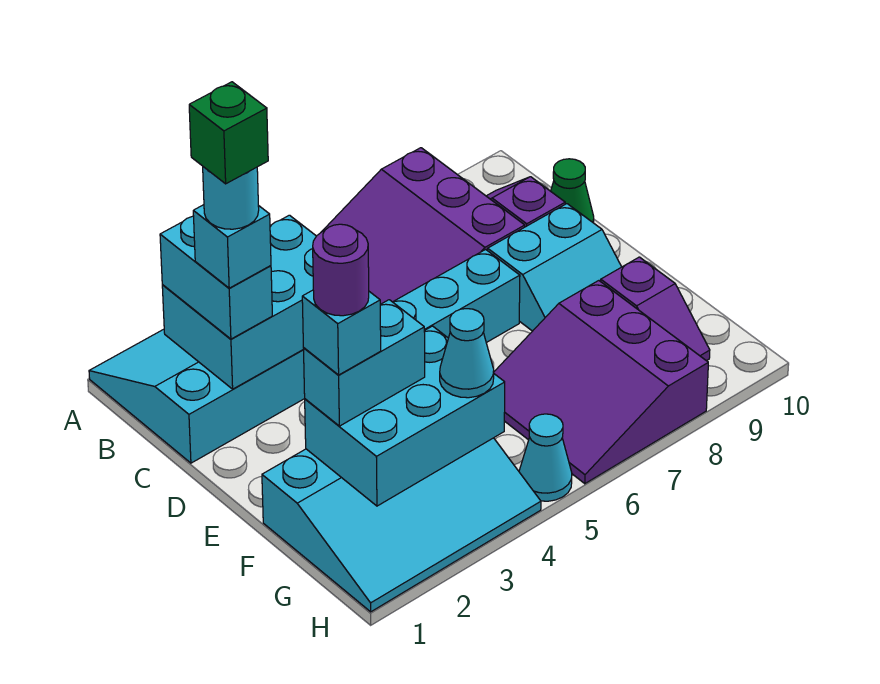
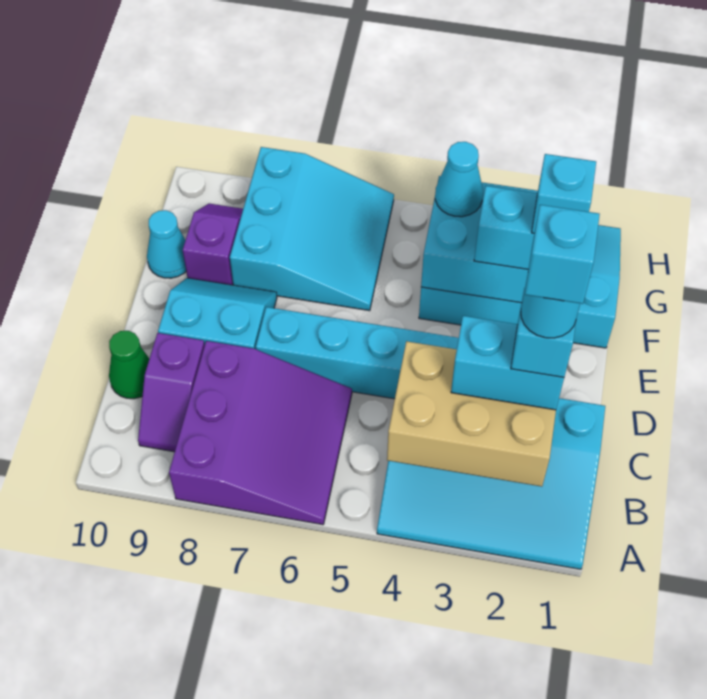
cyan brick B2:C4 level 2 -> tan brick B2:C4 level 2
cyan brick B2:C2 level 3 -> cyan brick C2:C3 level 3
green brick C2 level 6 -> cyan brick C2 level 6
purple round brick F2 level 5 -> none
purple slope F6:H8 level 1 top 8 -> cyan slope F6:H8 level 1 top 8
cyan cone H5 level 1 -> cyan cone F10 level 1

